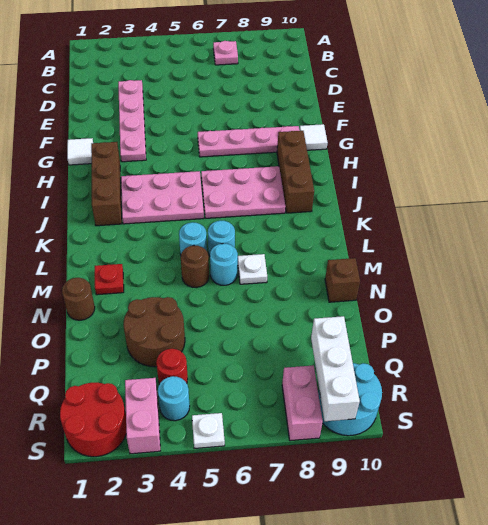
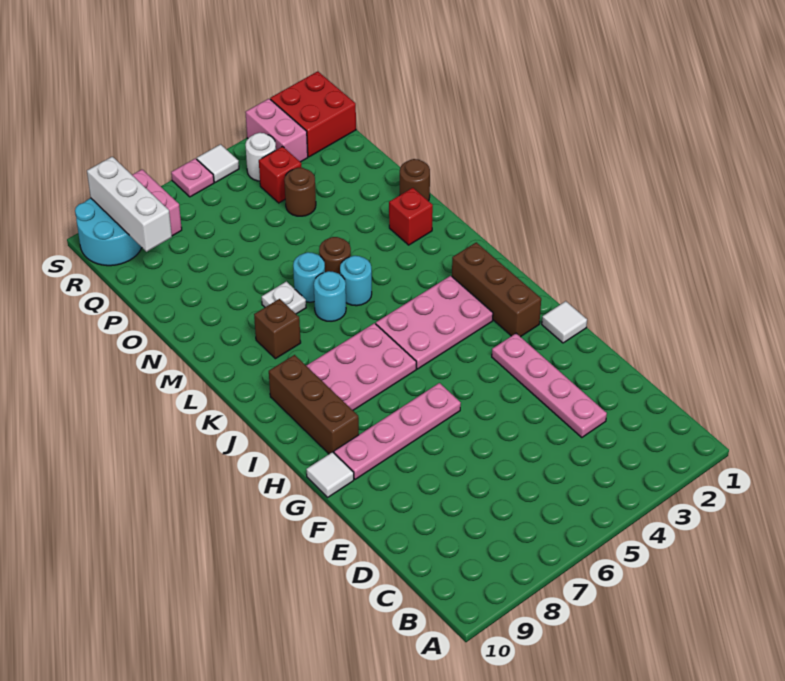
pink plate B7 level 1 -> pink plate S6 level 1
red plate M2 level 1 -> red brick M2 level 1
brown brick N10 level 1 -> brown brick L8 level 1
brown round brick O3:P4 level 1 -> brown round brick P4 level 1
red round brick Q4 level 1 -> red brick Q4 level 1
red round brick R1:S2 level 1 -> red brick R1:S2 level 1
cyan round brick R4 level 1 -> white round brick R4 level 1
white plate S5 level 1 -> white tile S5 level 1

